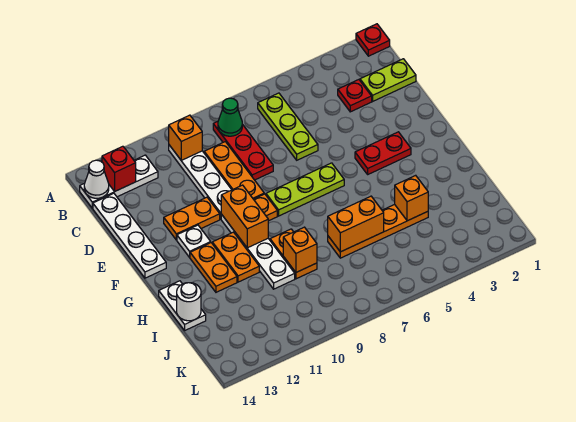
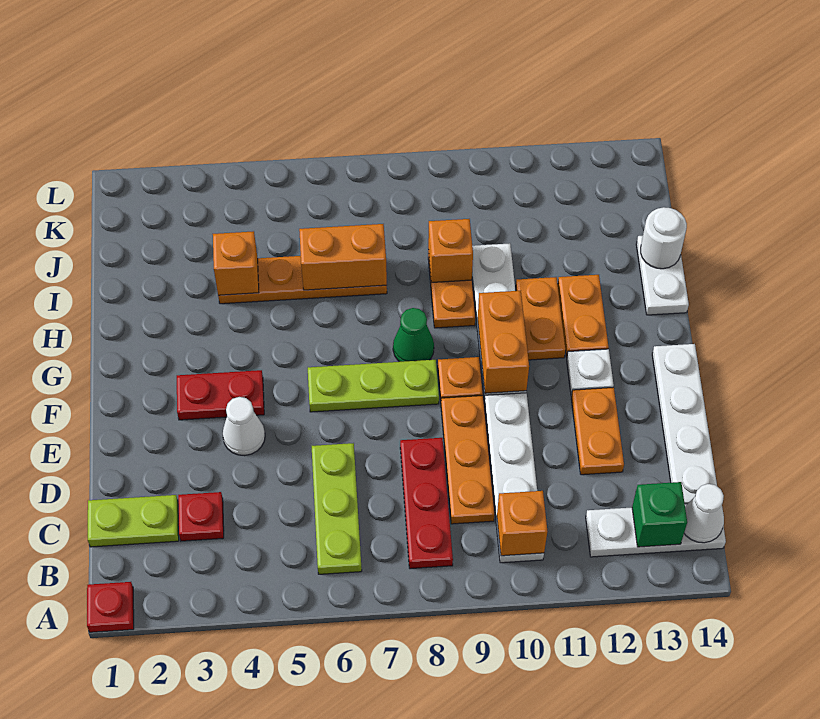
green cone B8 level 2 -> green cone G8 level 1
red brick B13 level 2 -> green brick B13 level 2
none -> white cone E4 level 1
orange plate E11:E12 level 1 -> orange plate D12:E12 level 1

